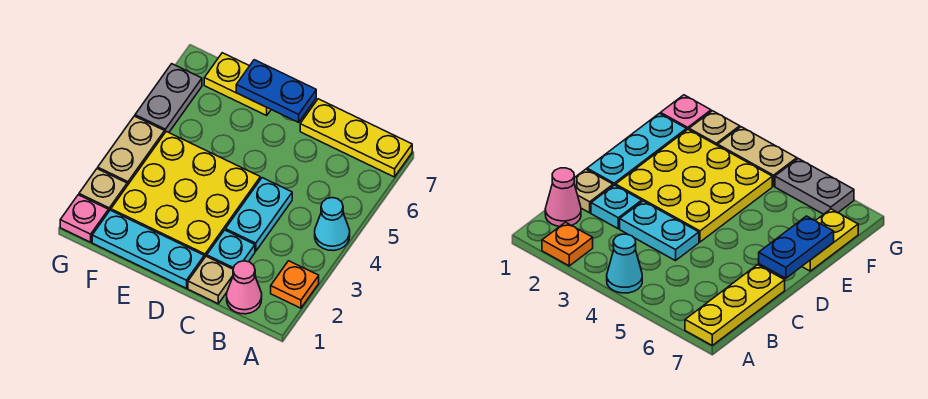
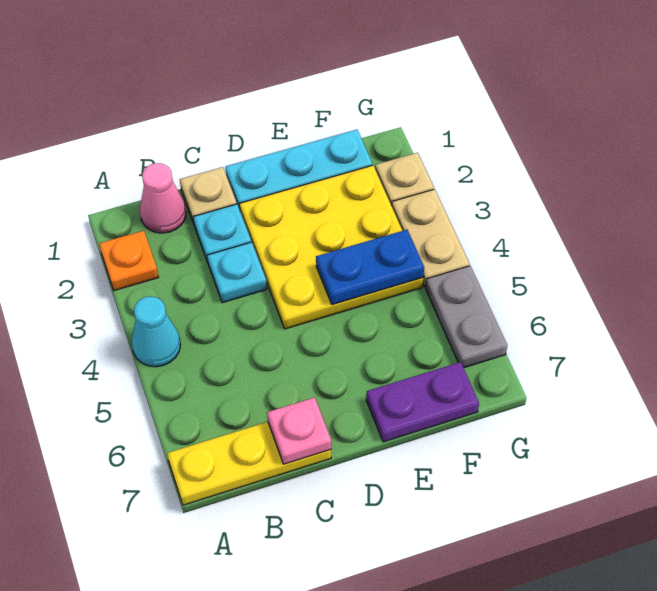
cyan plate C3:C4 level 1 -> cyan plate C3 level 1
blue plate D7:E7 level 2 -> blue plate E4:F4 level 2
yellow plate E7:F7 level 1 -> purple plate E7:F7 level 1
pink plate G1 level 1 -> pink plate C7 level 2

